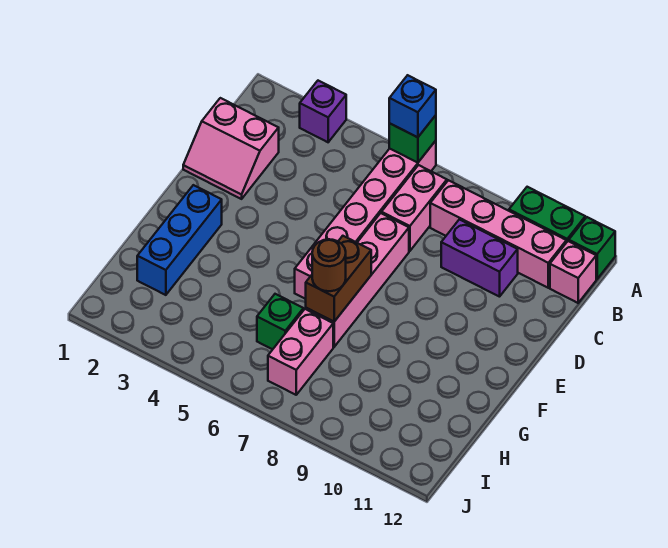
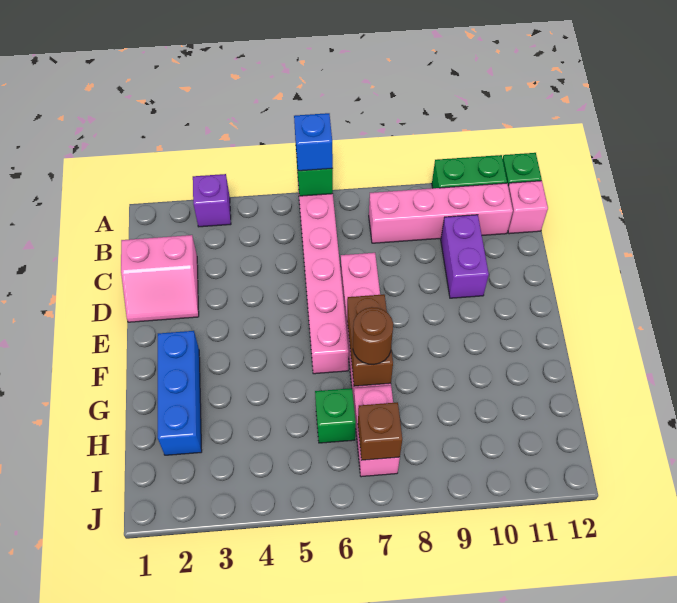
pink brick B7:C7 level 1 -> none
purple brick C9:C10 level 1 -> purple brick C10:D10 level 1
none -> brown brick I7 level 2

